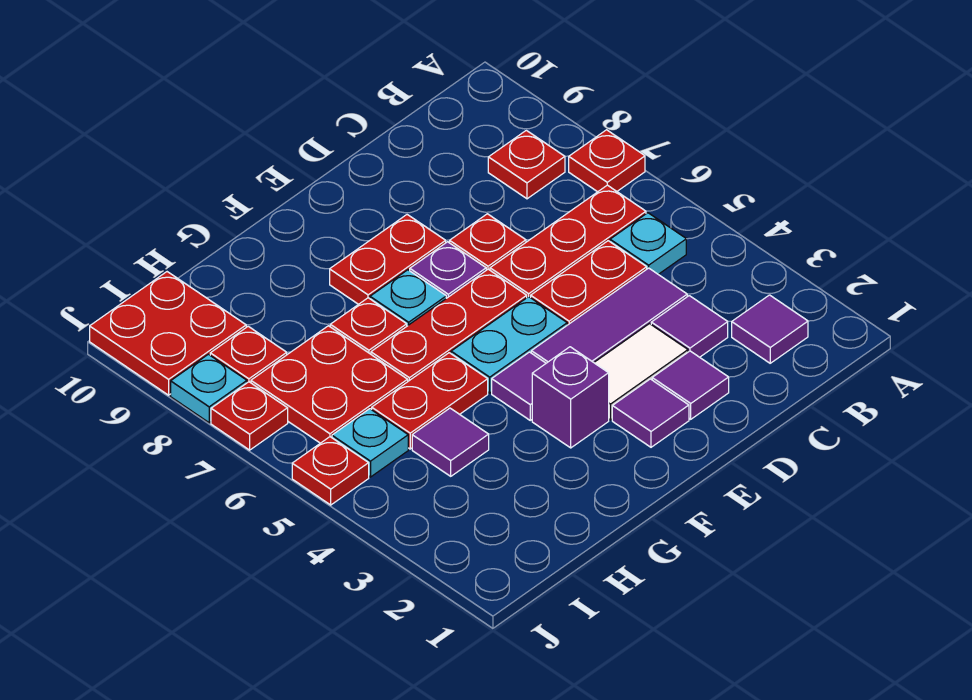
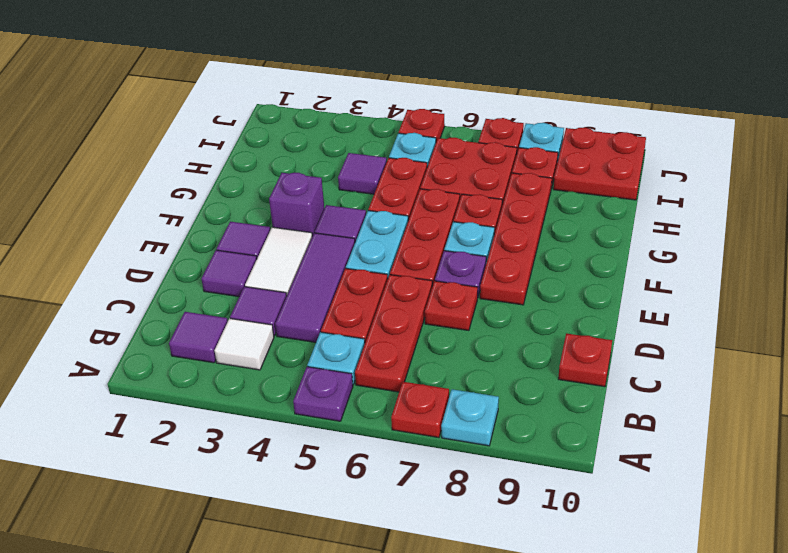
none -> purple plate A5 level 1
none -> cyan plate A8 level 1
none -> white tile B3 level 1
red plate B8 level 1 -> red plate C10 level 1
red plate E8:F8 level 1 -> red plate E8:H8 level 1

